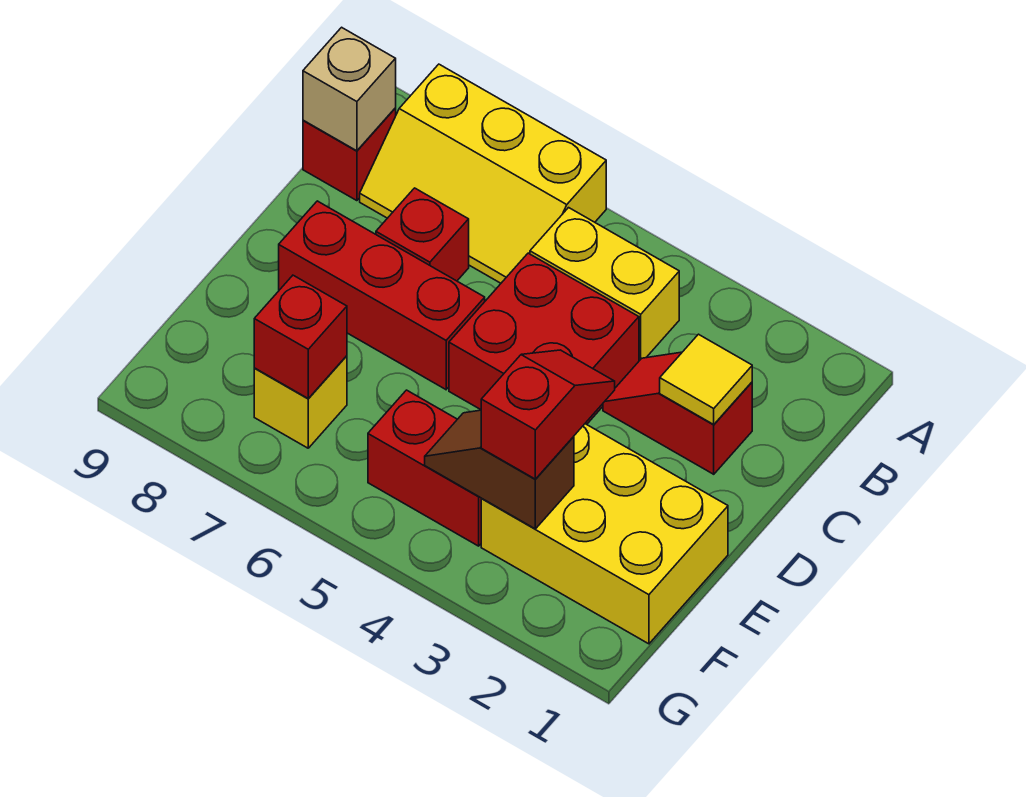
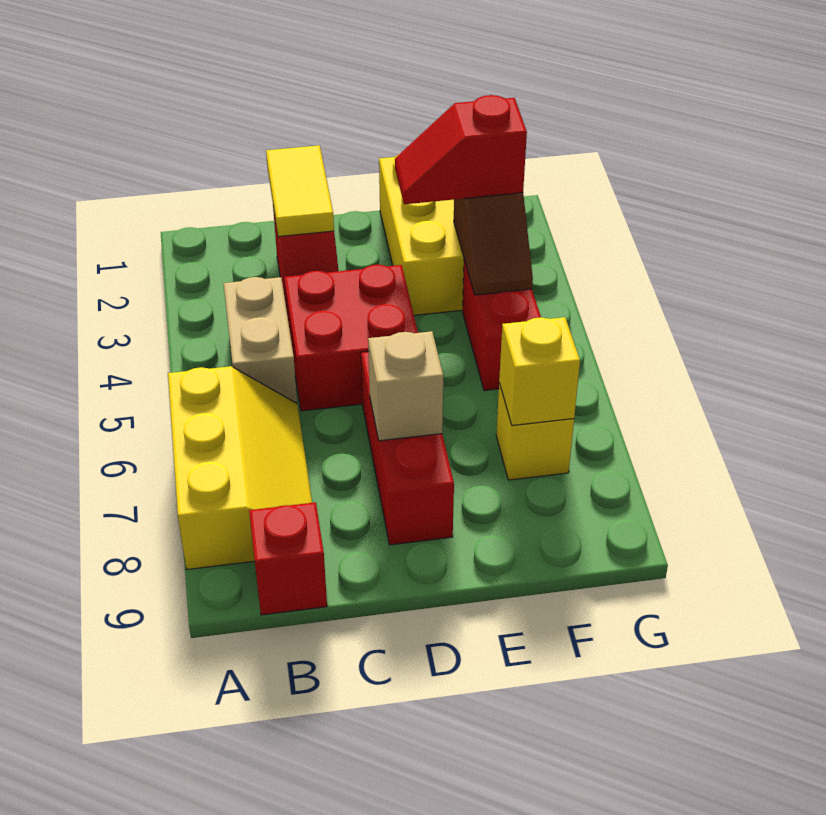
yellow brick B4:B5 level 1 -> tan brick B4:B5 level 1
tan brick B9 level 2 -> tan brick D7 level 2
yellow tile C2 level 2 -> yellow tile C1:C2 level 2
red brick C7 level 1 -> none
red brick F7 level 2 -> yellow brick F7 level 2

